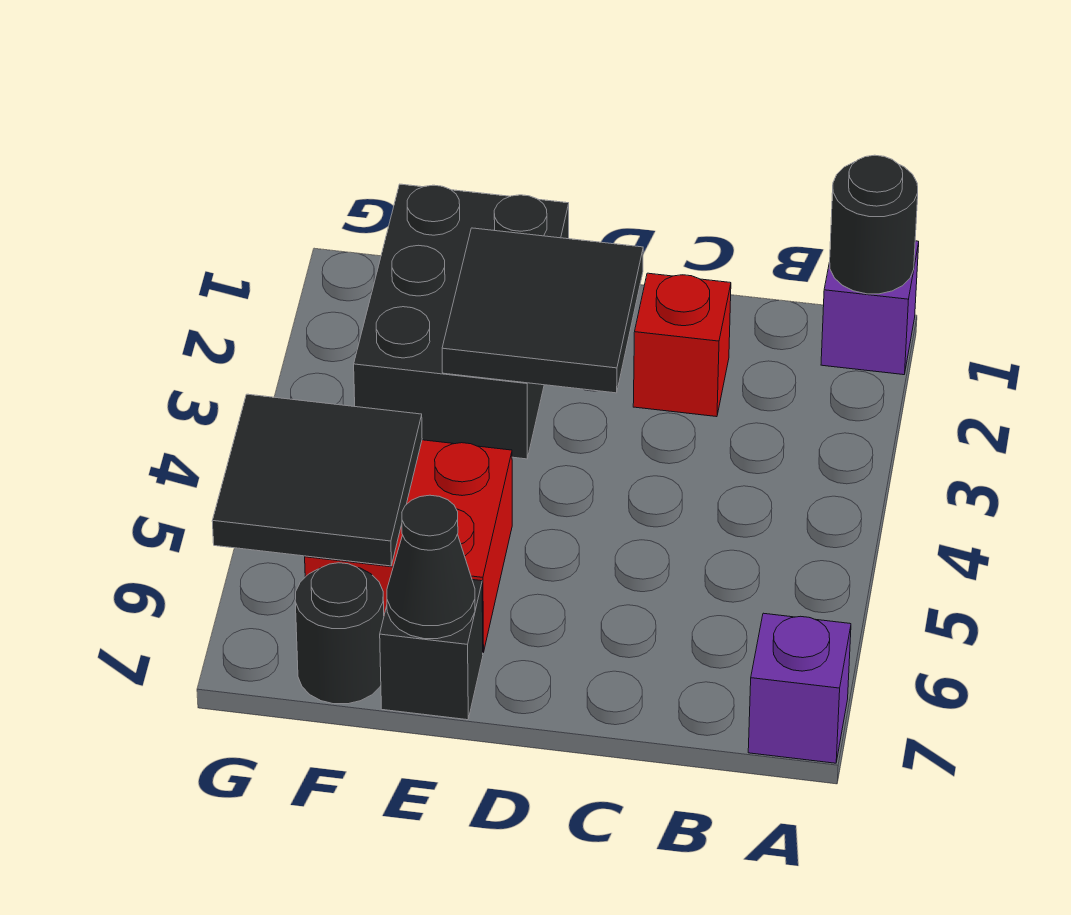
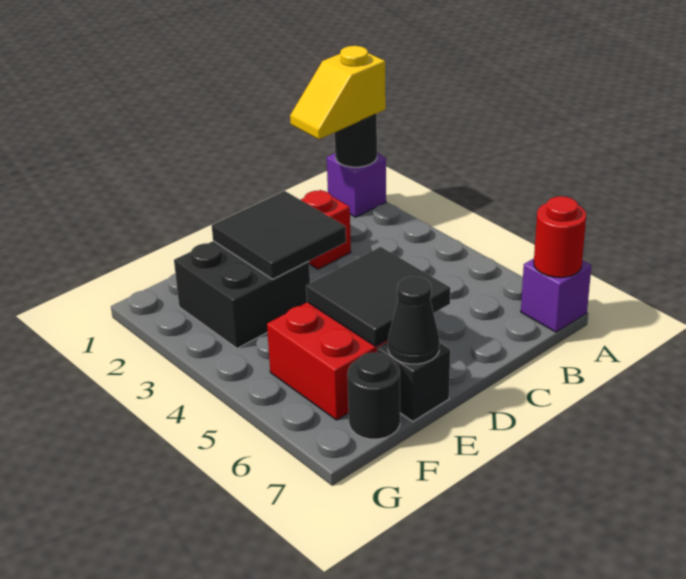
none -> yellow slope A1:B1 level 3 top A
none -> red round brick A7 level 2
black brick E1:F3 level 1 -> black brick E2:F3 level 1
black tile F5:G6 level 2 -> black tile D5:E6 level 2

